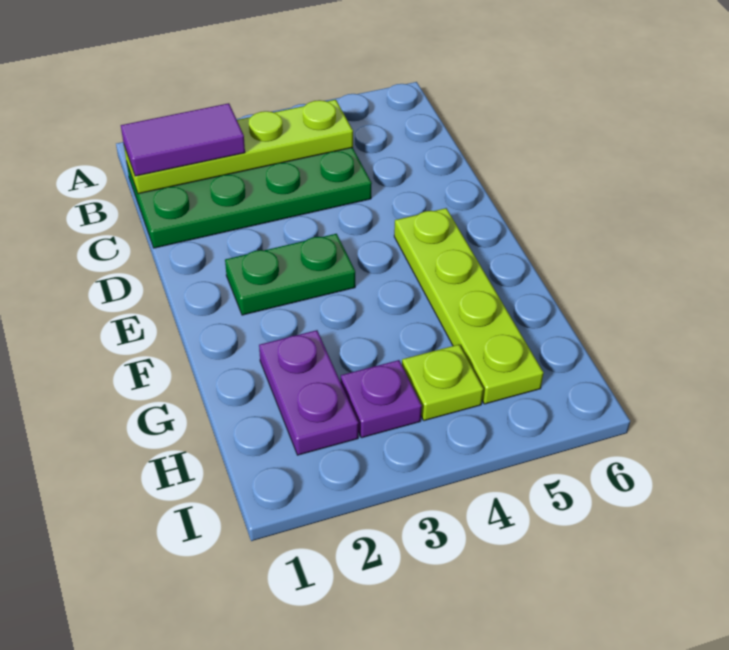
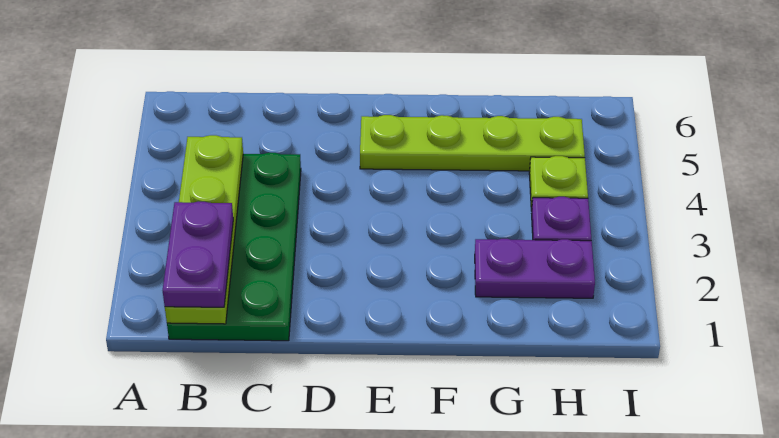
purple tile B1:B2 level 3 -> purple plate B1:B2 level 3
green plate E2:E3 level 1 -> none

